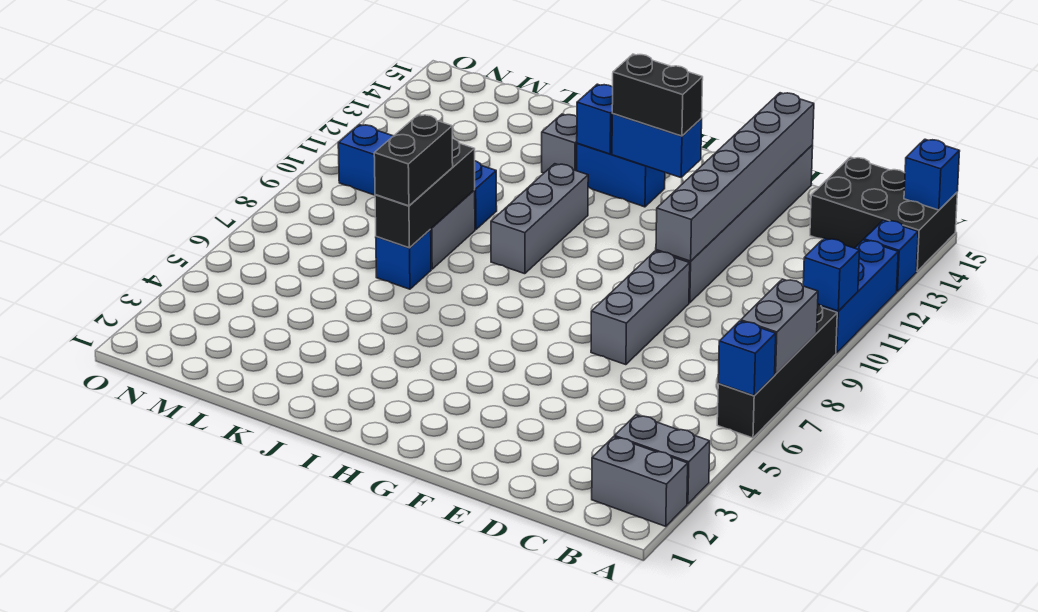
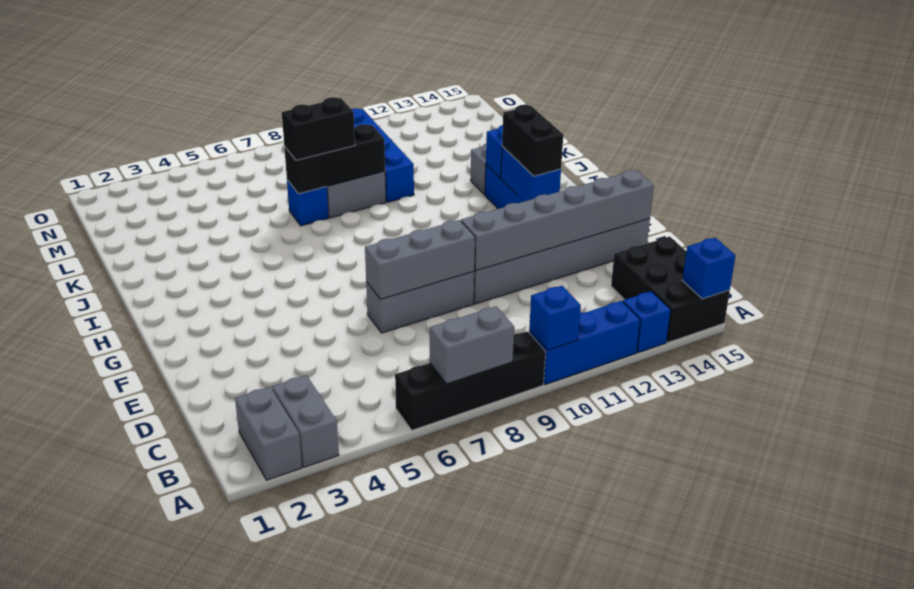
blue brick A6 level 2 -> none
grey brick I9:I11 level 1 -> grey brick E7:E9 level 2

